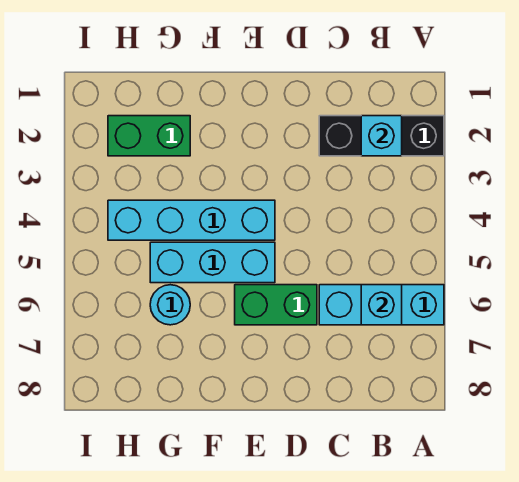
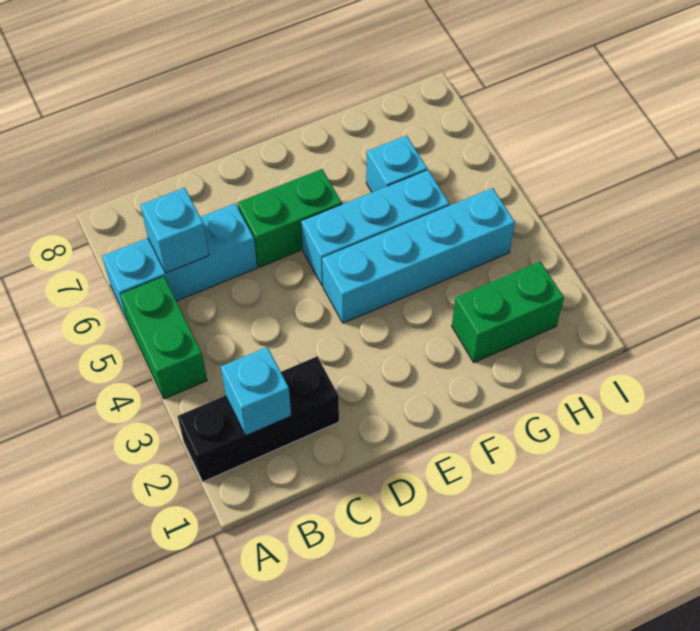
none -> green brick A4:A5 level 1
cyan round brick G6 level 1 -> cyan brick G6 level 1

